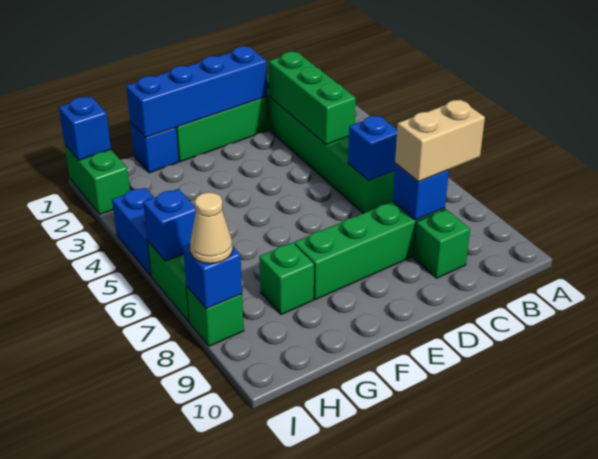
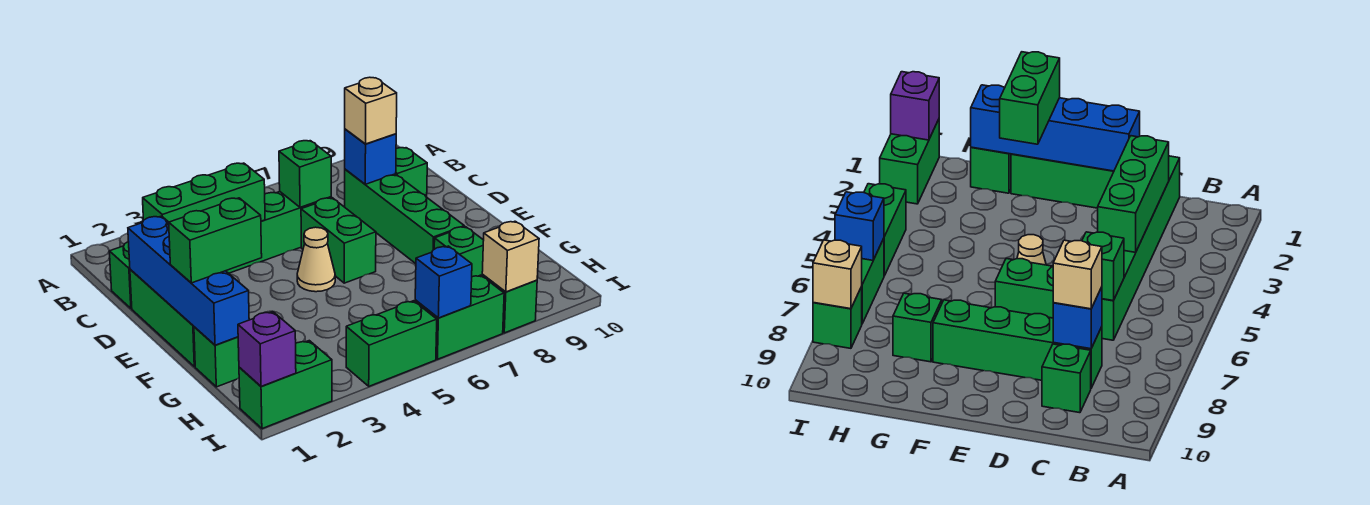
tan brick B8:C8 level 3 -> tan brick C8 level 3
blue brick C6 level 2 -> green brick C6 level 2
none -> green brick D6:E6 level 1
none -> green brick F1:F2 level 3
blue brick G1 level 1 -> green brick G1 level 1
blue brick I1 level 2 -> purple brick I1 level 2
blue brick I4:I5 level 1 -> green brick I4:I5 level 1
blue brick I8 level 2 -> tan brick I8 level 2
tan cone I8 level 3 -> tan cone E5 level 1

